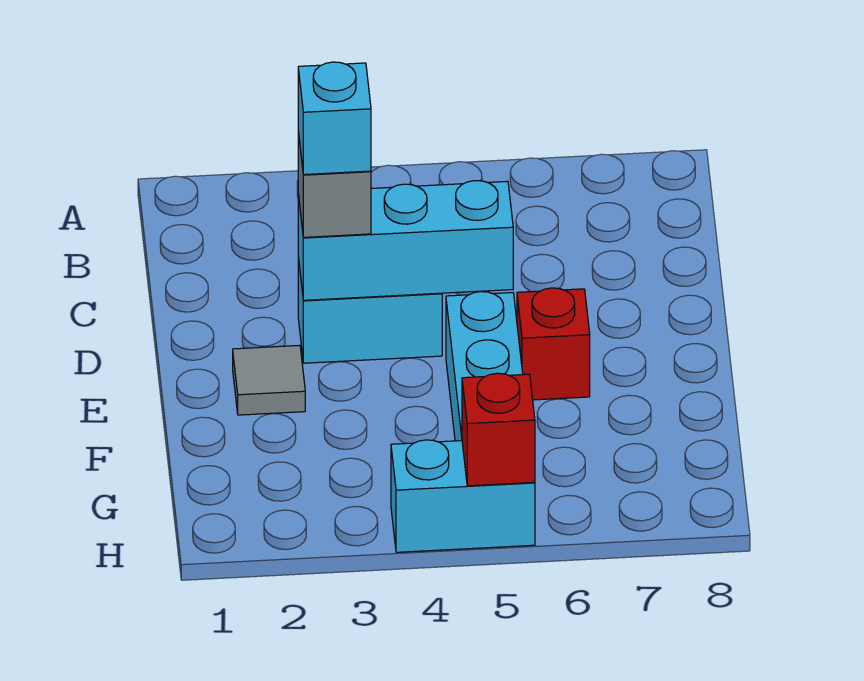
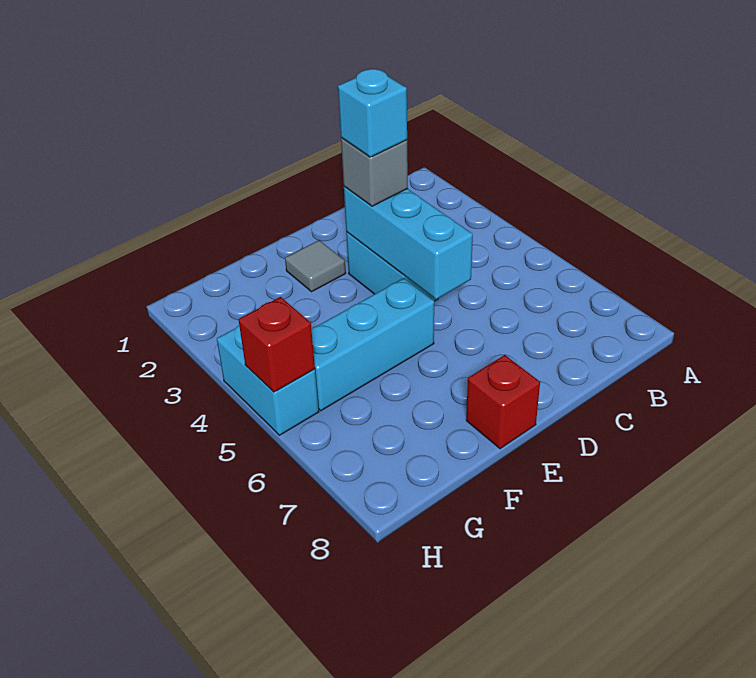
red brick E6 level 1 -> red brick E8 level 1

